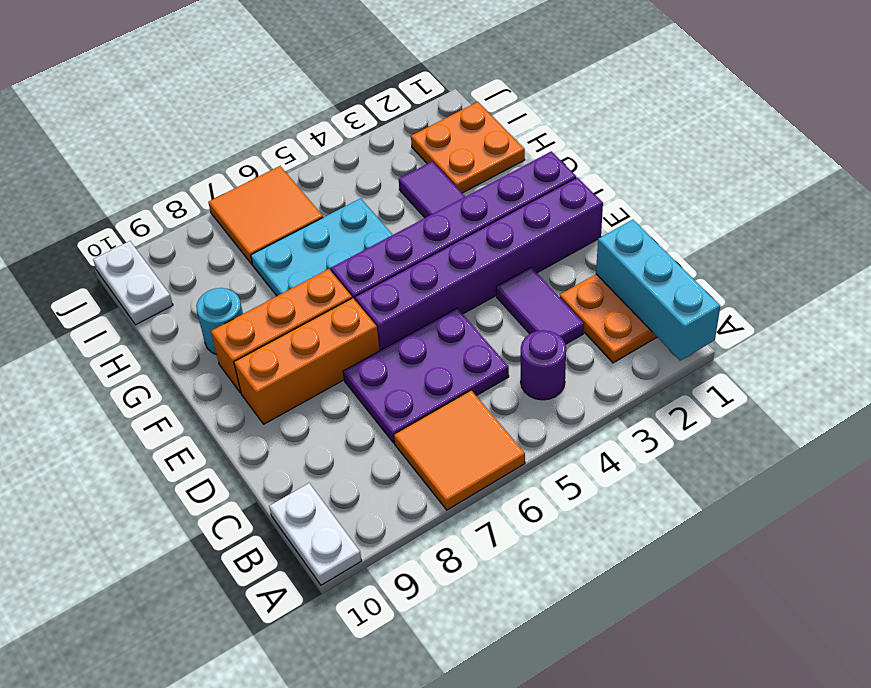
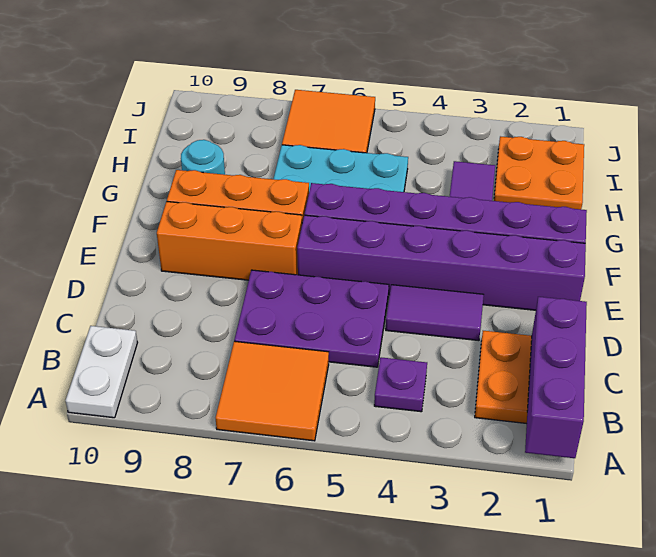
cyan brick A1:C1 level 2 -> purple brick A1:C1 level 2
purple round brick B4 level 1 -> purple plate B4 level 1
purple tile C3:D3 level 1 -> purple tile D3:D4 level 1
white plate I10:J10 level 1 -> none

